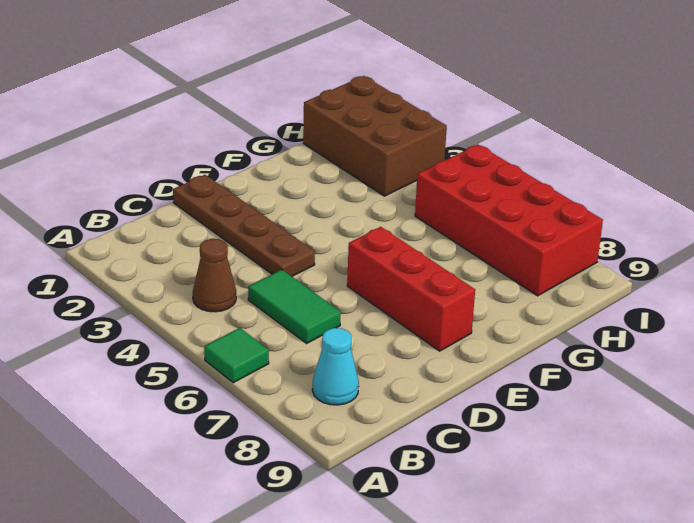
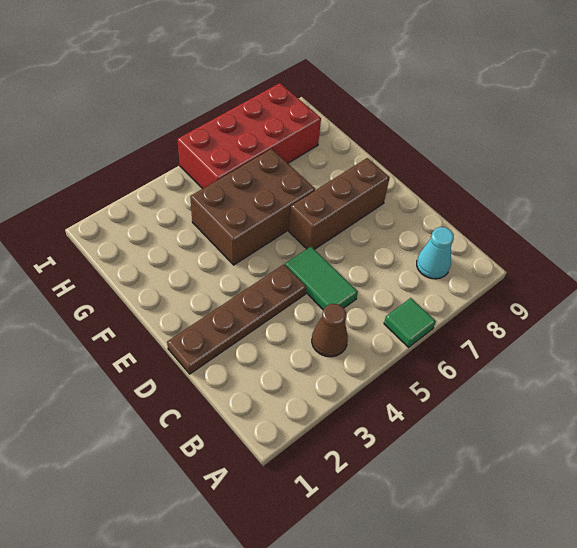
green tile C5:C6 level 1 -> green tile C5:D5 level 1
red brick E6:E8 level 1 -> brown brick E6:E8 level 1
brown brick H1:I3 level 1 -> brown brick F4:G6 level 1

